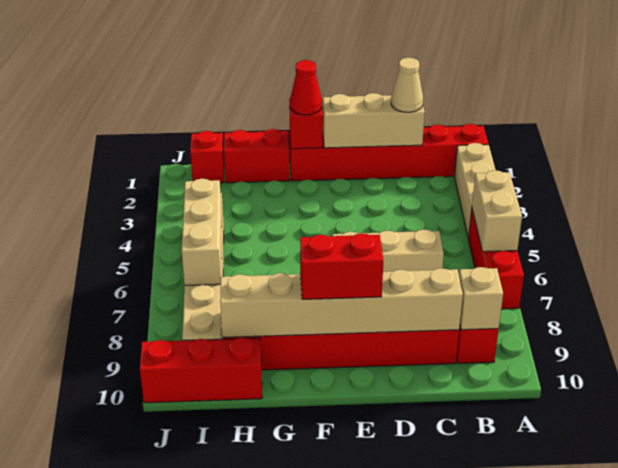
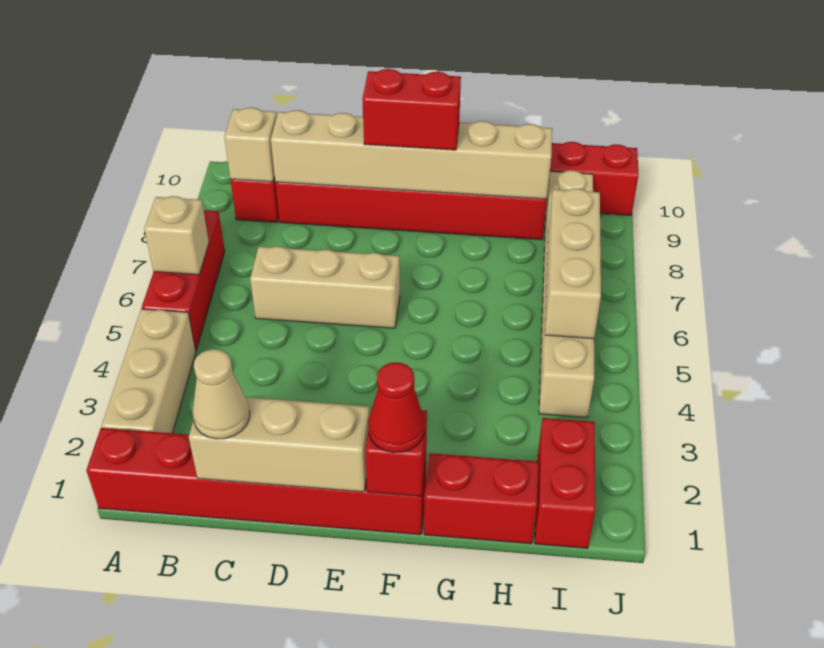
tan brick A5:A6 level 2 -> tan brick A6 level 2
red brick I1 level 1 -> red brick I1:I2 level 1

